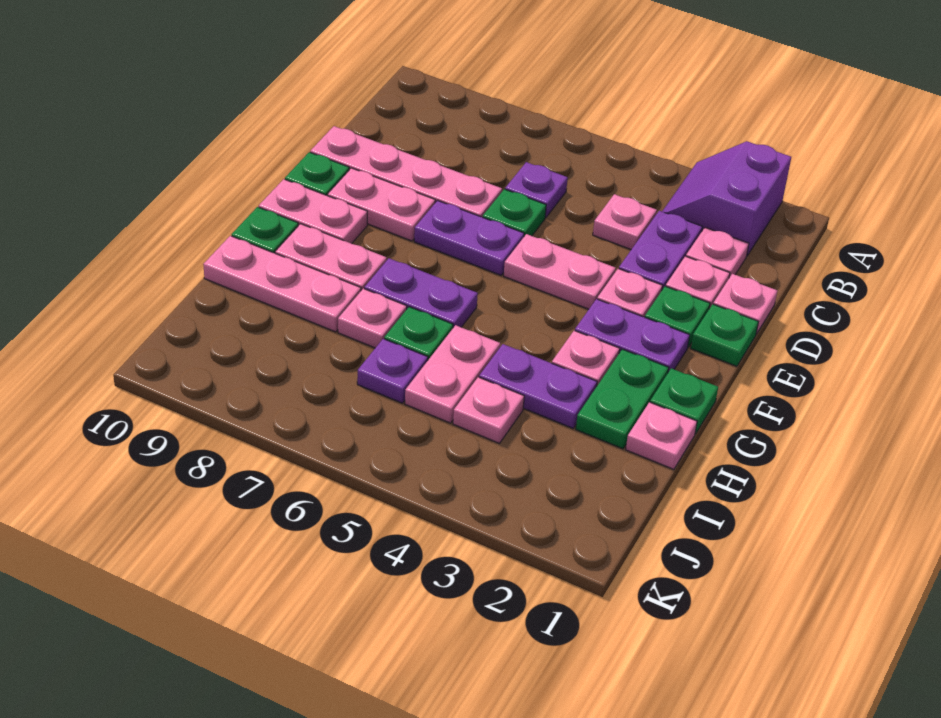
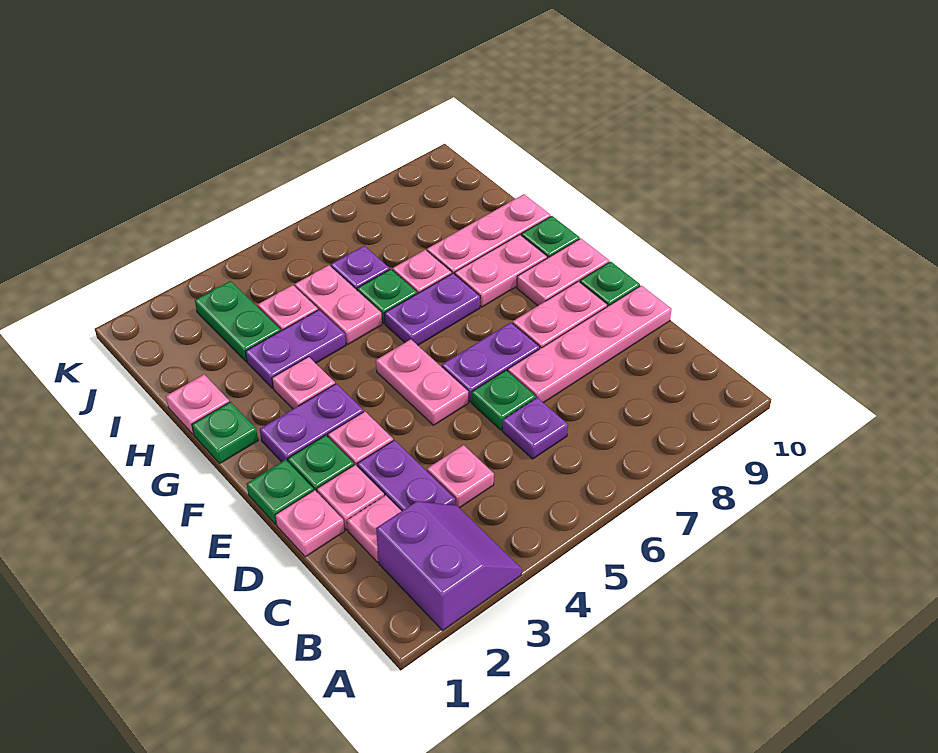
pink plate E4:E5 level 1 -> pink plate E5:F5 level 1
green plate G2:H2 level 1 -> green plate I3:J3 level 1

